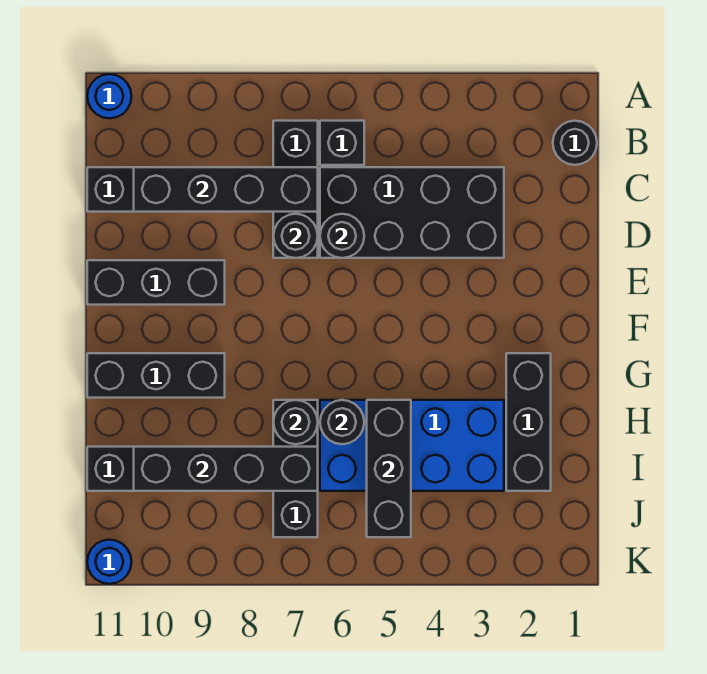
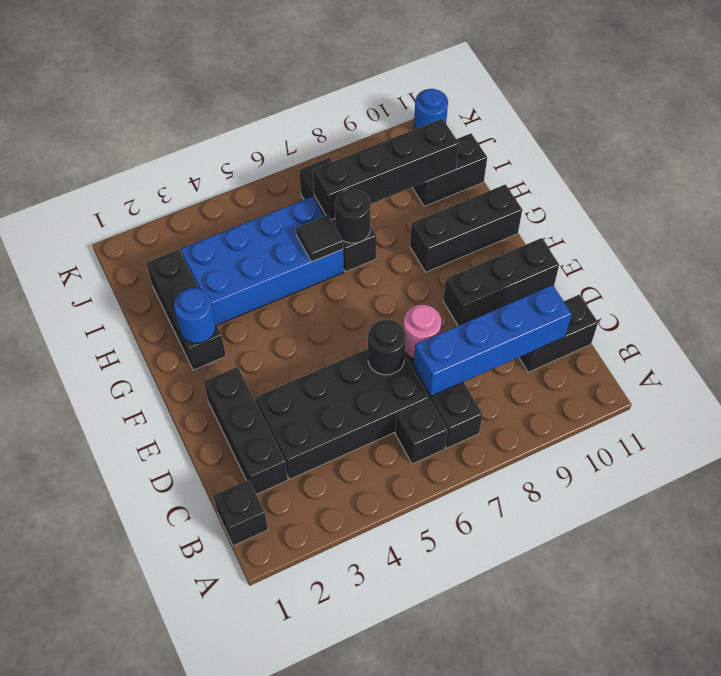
blue round brick A11 level 1 -> blue round brick G2 level 2
black round brick B1 level 1 -> black brick B1 level 1
black brick C7:C10 level 2 -> blue brick C7:C10 level 2
black round brick D7 level 2 -> pink round brick D7 level 2
black brick H5:J5 level 2 -> black brick C2:E2 level 1
black round brick H6 level 2 -> black tile H6 level 2

